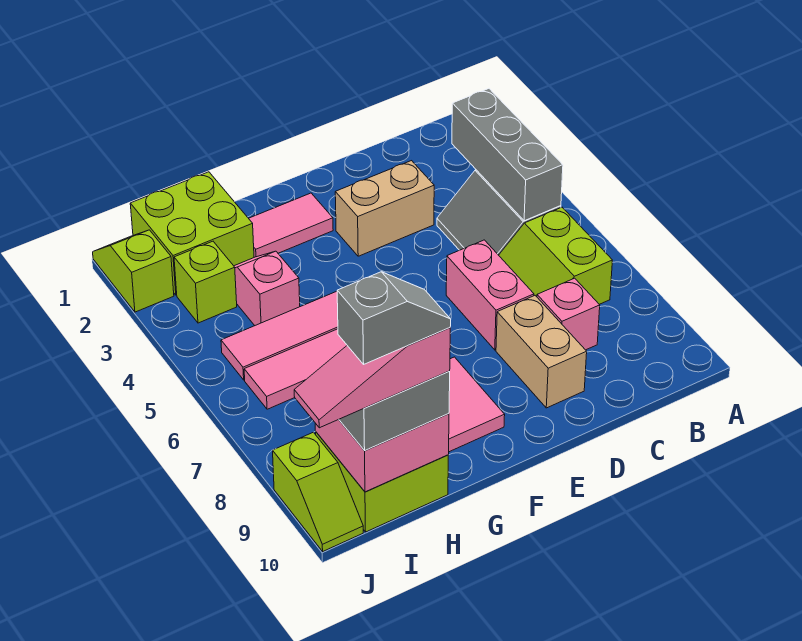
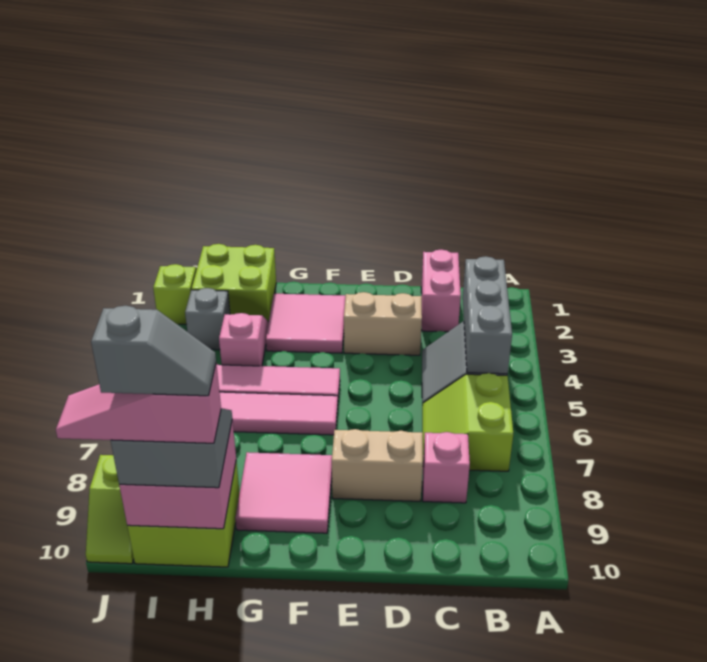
pink brick D6:D7 level 1 -> pink brick C1:C2 level 1
tan brick D8:D9 level 1 -> tan brick D8:E8 level 1
pink tile F2:G2 level 1 -> pink tile F2:G3 level 1
lime brick I3 level 1 -> grey brick I3 level 1

